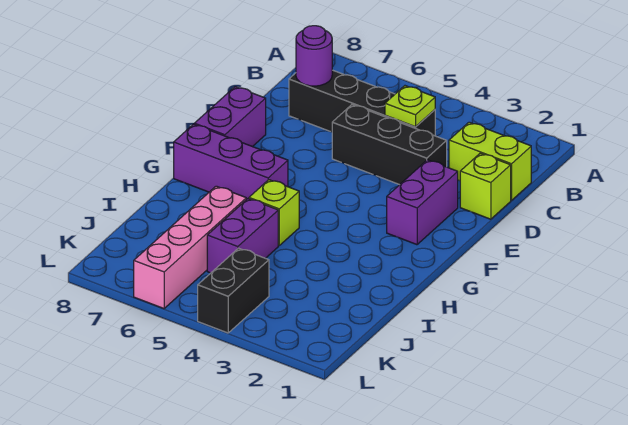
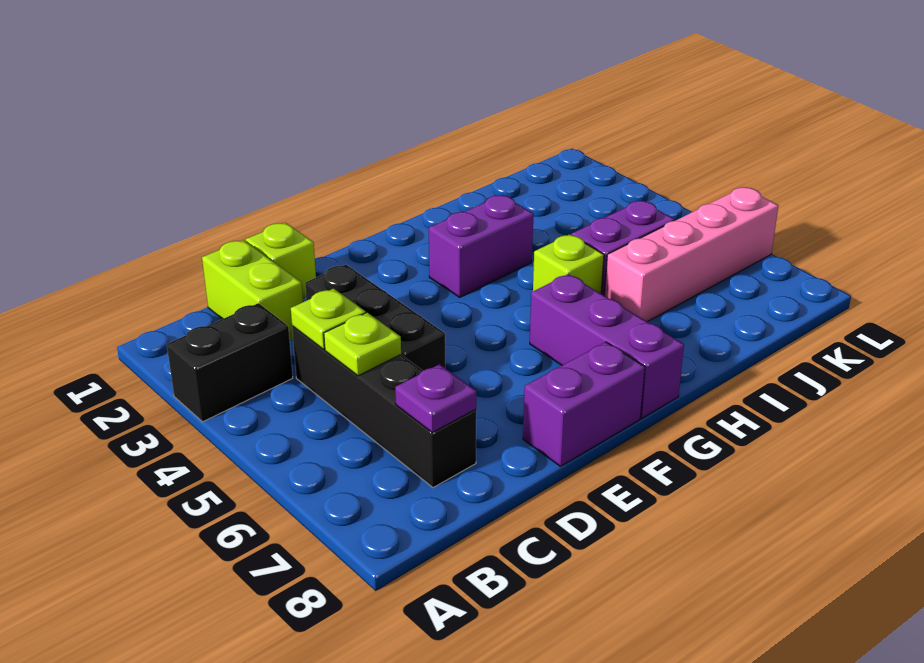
none -> lime plate C5 level 2
purple round brick C7 level 2 -> purple plate C7 level 2
purple brick E2:F2 level 1 -> purple brick G3:H3 level 1
black brick K4:L4 level 1 -> black brick A3:B3 level 1

